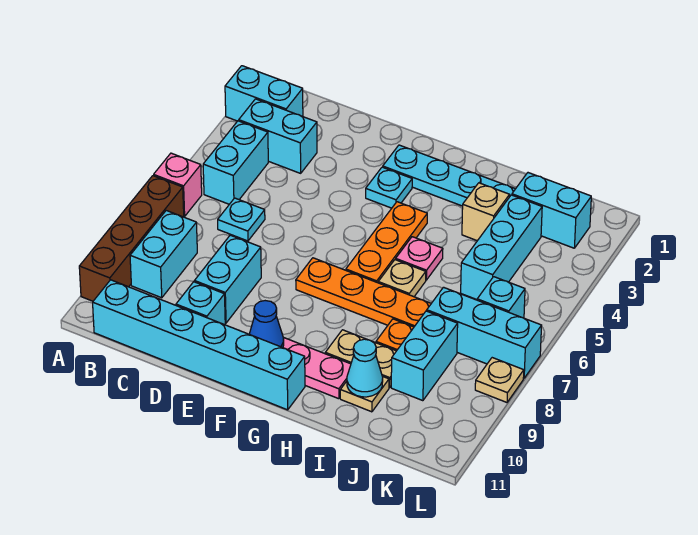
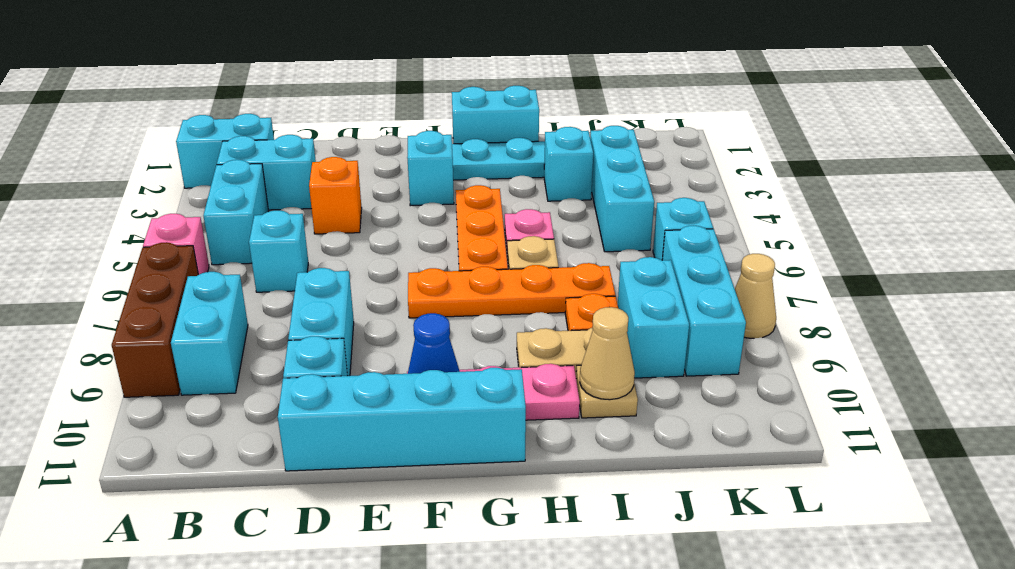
brown brick A7:A10 level 1 -> brown brick A7:A9 level 1
cyan brick B11:G11 level 1 -> cyan brick D11:G11 level 1
cyan plate C6 level 1 -> cyan brick C6 level 1
none -> orange brick D4 level 1
cyan plate F3 level 1 -> cyan brick F3 level 1
tan brick I3 level 1 -> cyan brick I3 level 1
cyan cone I10 level 2 -> tan cone I10 level 2
cyan brick J2:K2 level 1 -> cyan brick G1:H1 level 1
cyan brick J7:L7 level 1 -> cyan brick K7:K9 level 1
tan plate L8 level 1 -> tan cone L8 level 1

